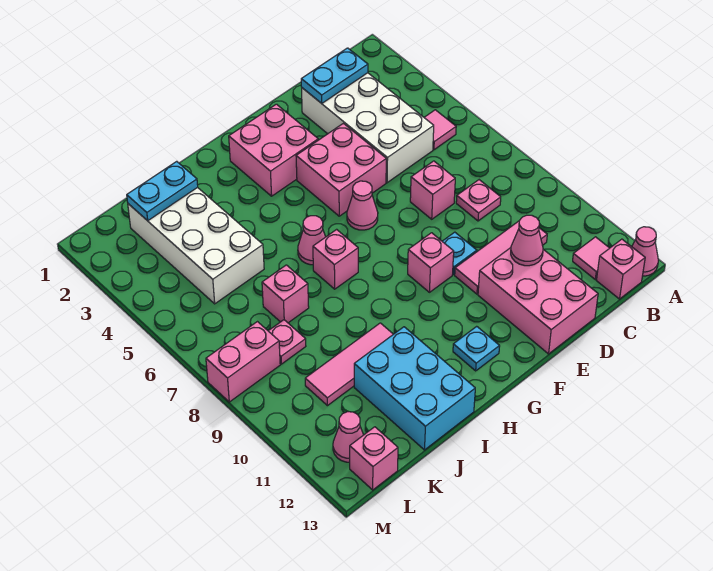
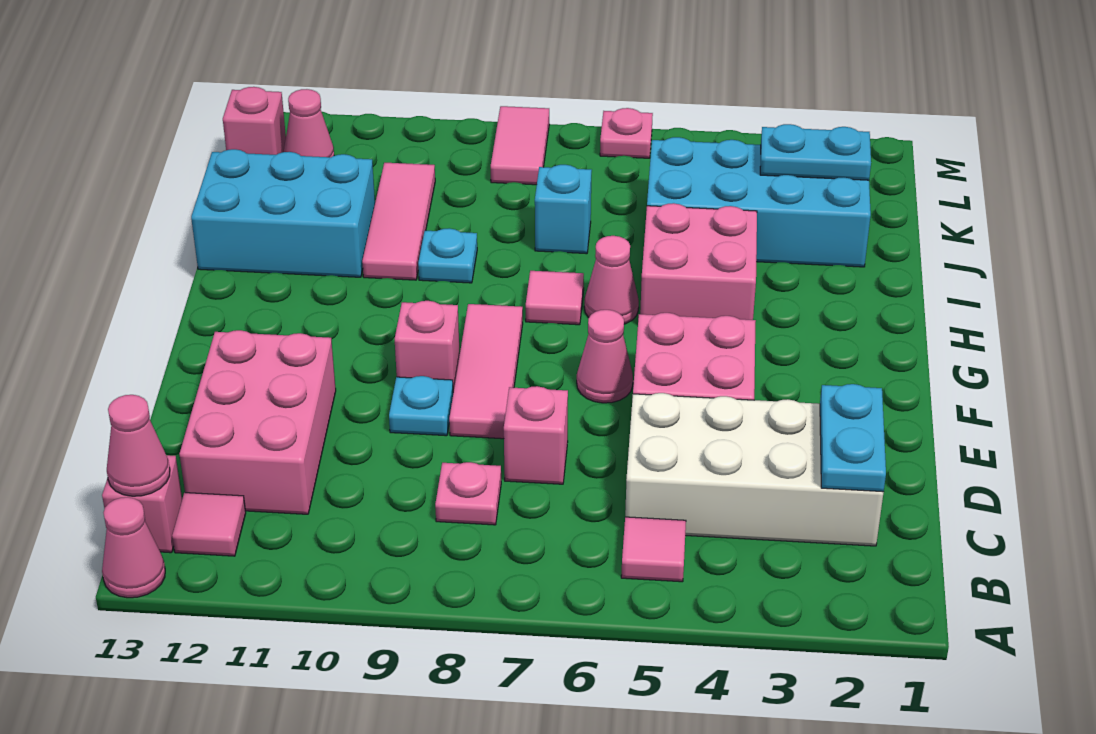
pink tile C10:E10 level 1 -> pink tile E8:G8 level 1
pink brick D11:E13 level 1 -> pink brick C11:E12 level 1
pink cone D11 level 2 -> pink cone B13 level 2
pink brick F2:G3 level 1 -> pink brick H4:I5 level 1
cyan plate G12 level 1 -> cyan plate I9 level 1
pink brick H7 level 1 -> pink tile H7 level 1
white brick J2:K5 level 1 -> cyan brick J2:K5 level 1
cyan plate J2:K2 level 2 -> cyan plate K2:K3 level 2
pink brick J7 level 1 -> cyan brick J7 level 1
pink plate K8 level 1 -> pink plate M6 level 1
pink brick L8:M8 level 1 -> pink tile L8:M8 level 1

